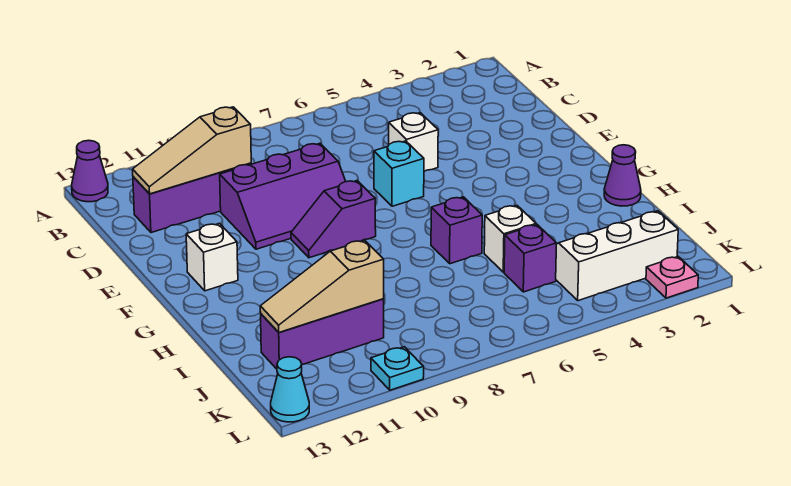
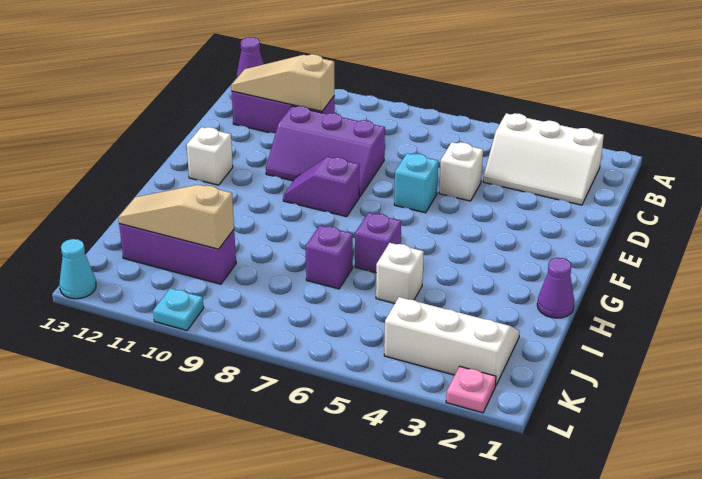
none -> white slope B2:C4 level 1 top B
purple brick J5 level 1 -> purple brick I7 level 1

